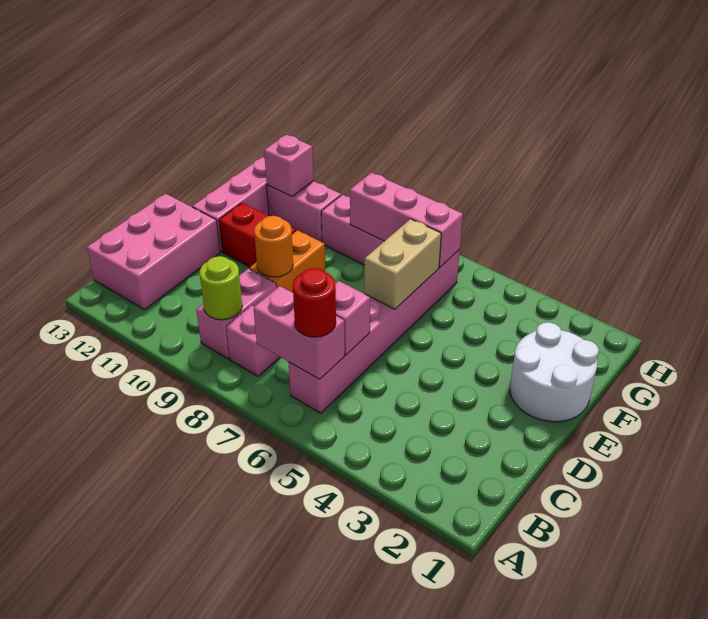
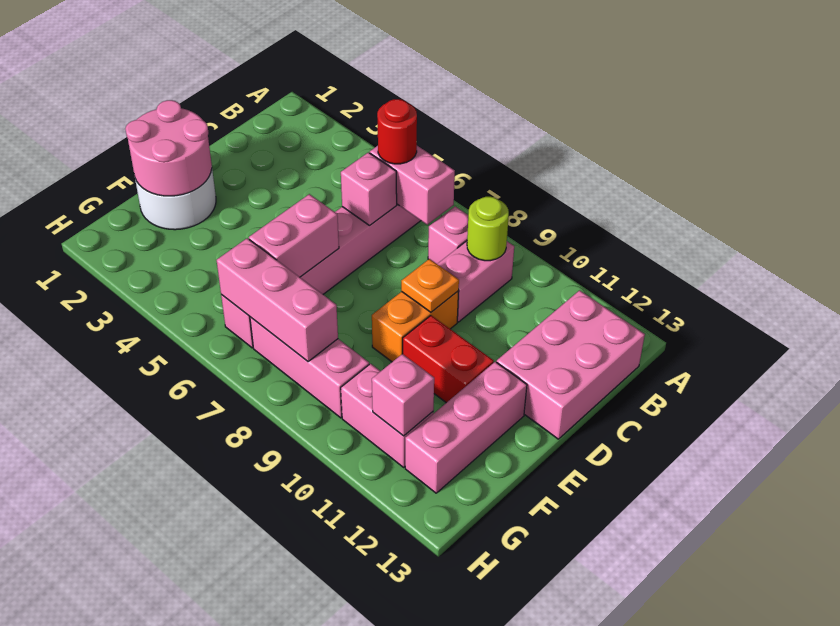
orange round brick D9 level 2 -> orange plate D9 level 2
none -> pink round brick E1:F2 level 2
tan brick E6:F6 level 2 -> pink brick E6:F6 level 2

